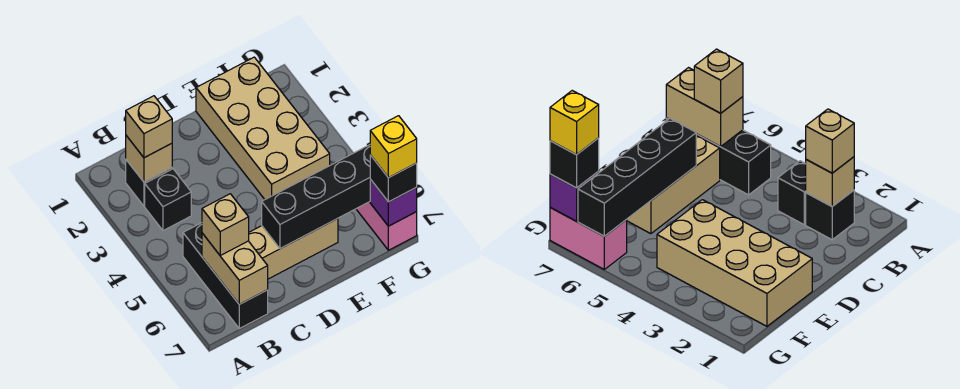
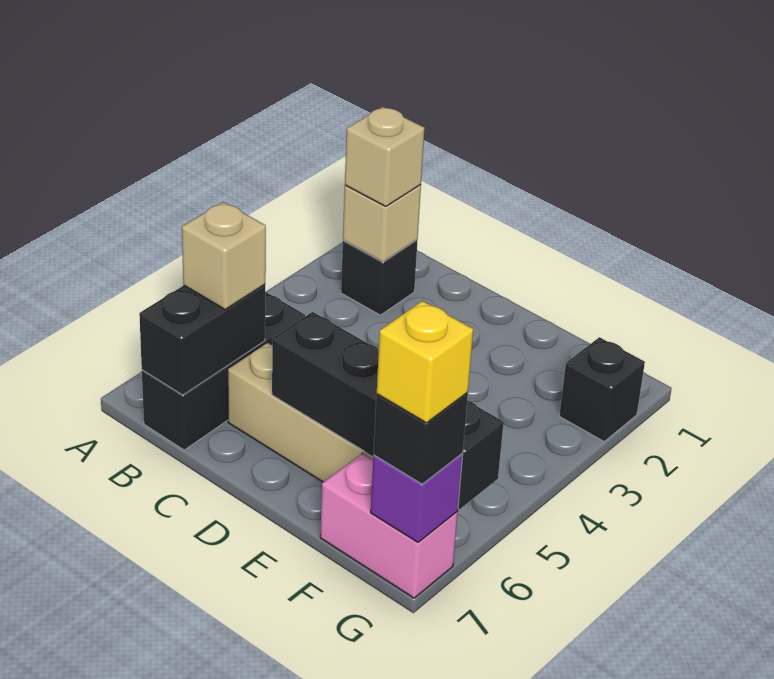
black brick B3 level 1 -> black brick G2 level 1
tan brick B6:B7 level 2 -> black brick B6:B7 level 2
tan brick E1:F4 level 1 -> none
pink brick G6:G7 level 1 -> pink brick F7:G7 level 1

